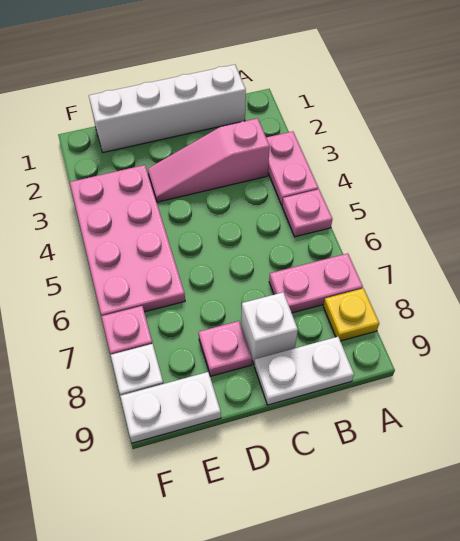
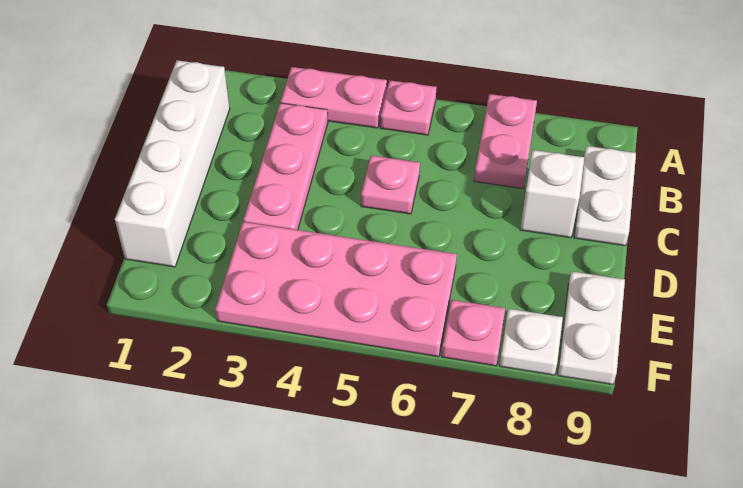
yellow plate A8 level 1 -> none
pink slope B3:D3 level 1 top B -> pink plate B3:D3 level 1
pink plate D8 level 1 -> pink plate C5 level 1

